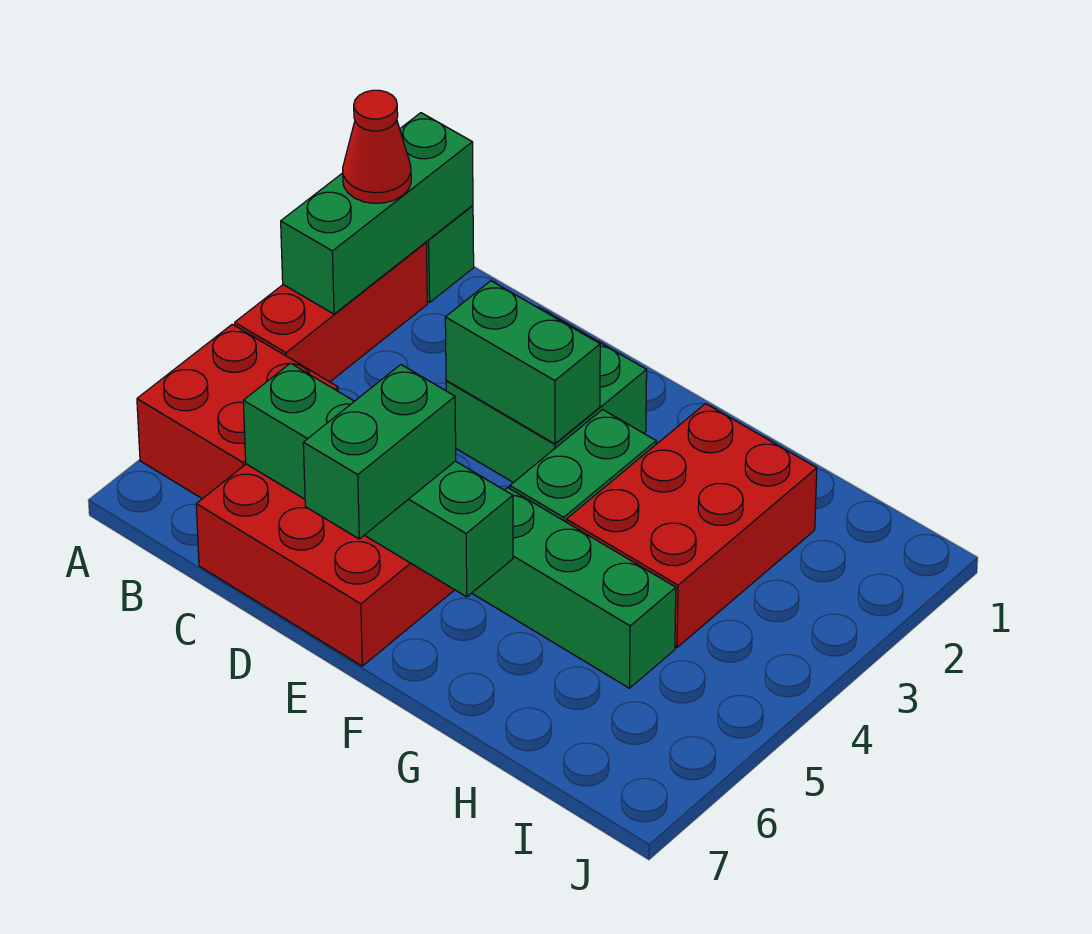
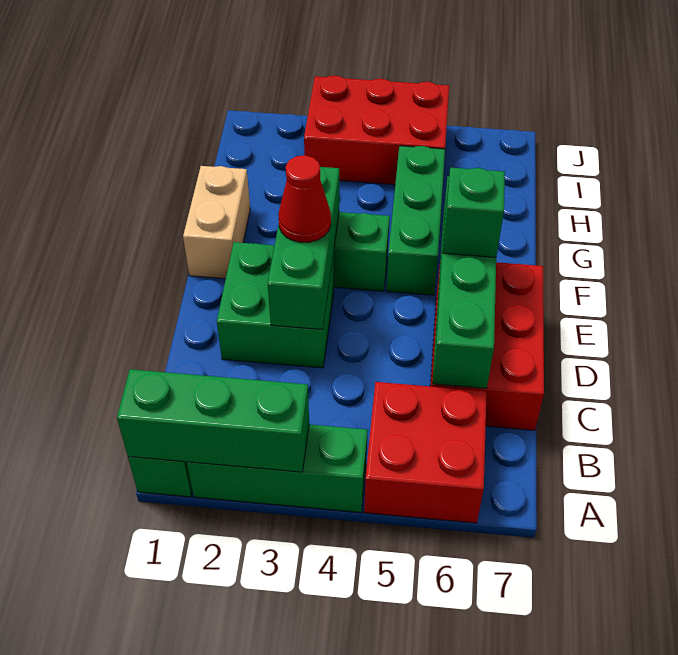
red brick A2:A4 level 1 -> green brick A2:A4 level 1
red cone A2 level 3 -> red cone E3 level 3
green brick D3:E3 level 2 -> green brick D3:F3 level 2
green brick E6:E7 level 3 -> green brick E6 level 3
none -> tan brick F1:G1 level 1
red brick G2:H4 level 1 -> red brick I3:J5 level 1

